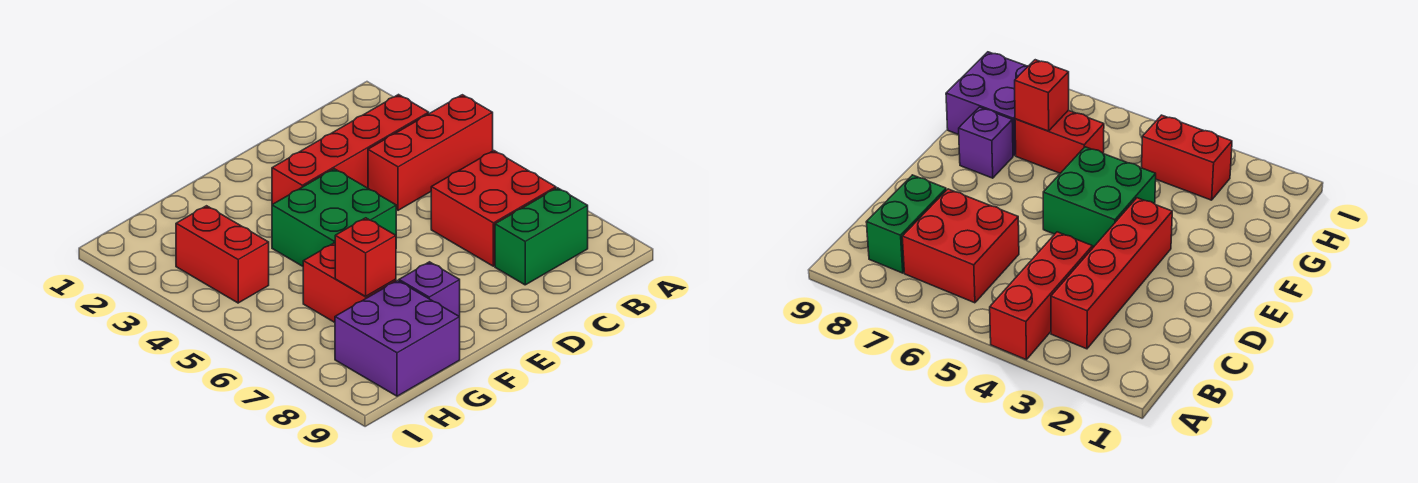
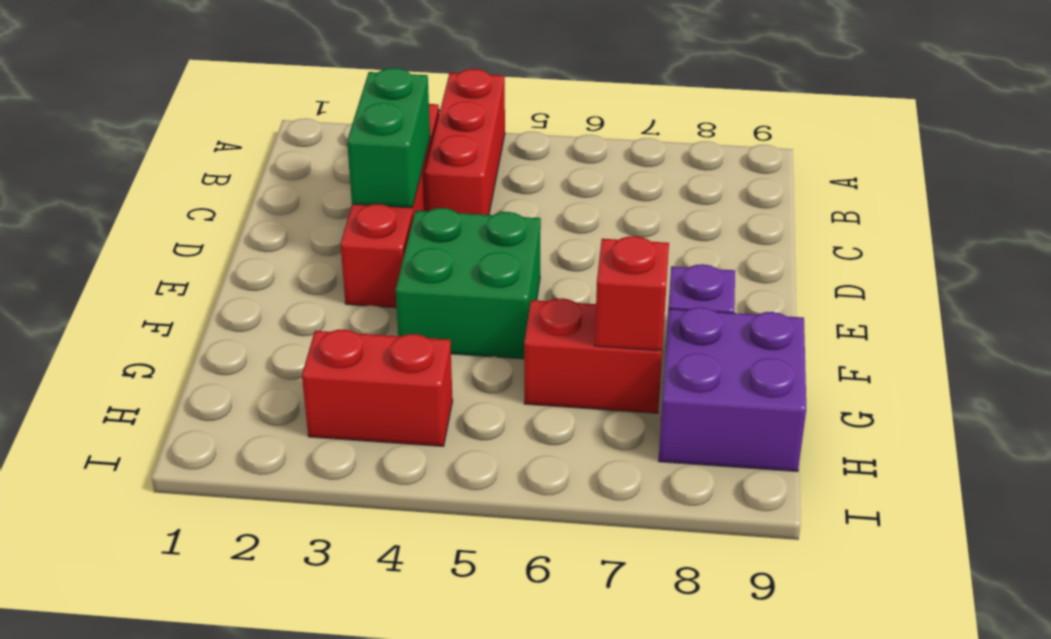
red brick B6:C7 level 1 -> none
green brick B8:C8 level 1 -> green brick C3:D3 level 2

